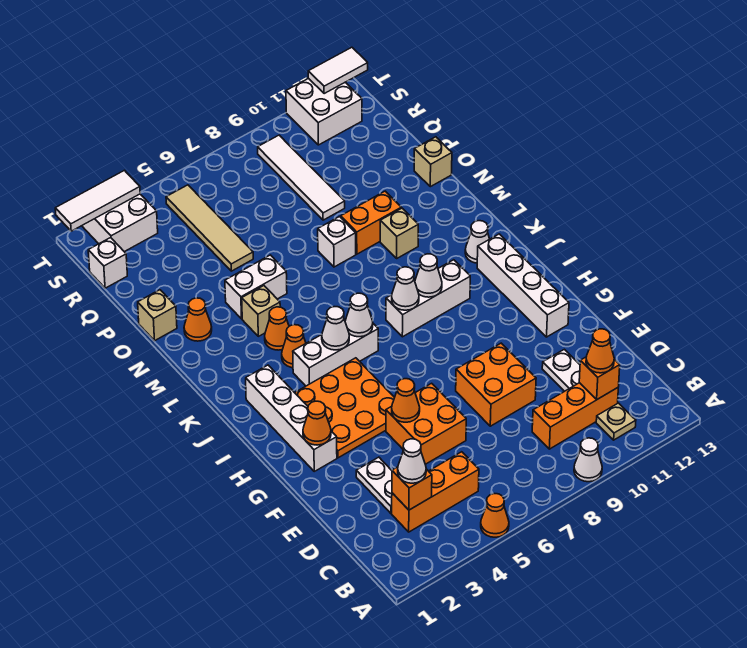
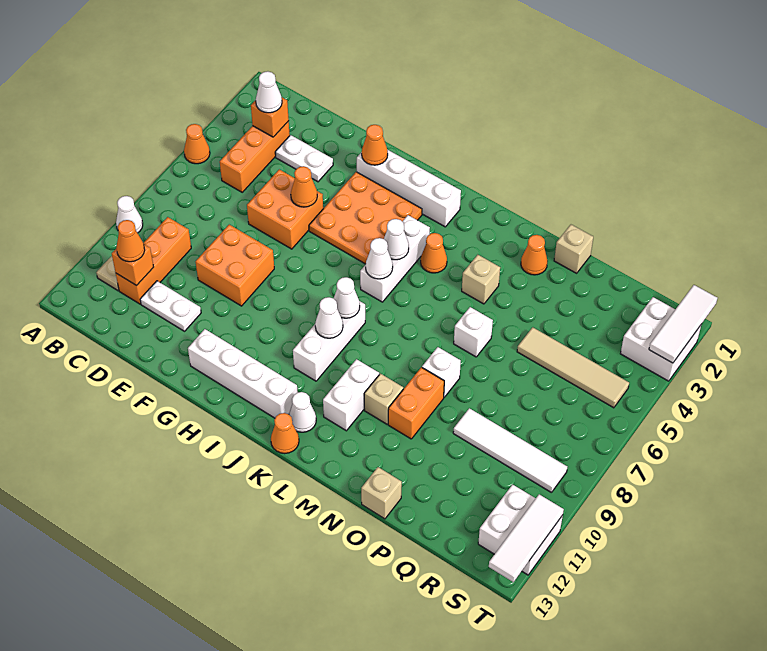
orange cone L4 level 1 -> orange cone K13 level 1
white brick N4:N5 level 1 -> white brick L10:L11 level 1
white brick R1 level 1 -> white brick N6 level 1
white tile T12:T13 level 2 -> white tile T11:T13 level 2

